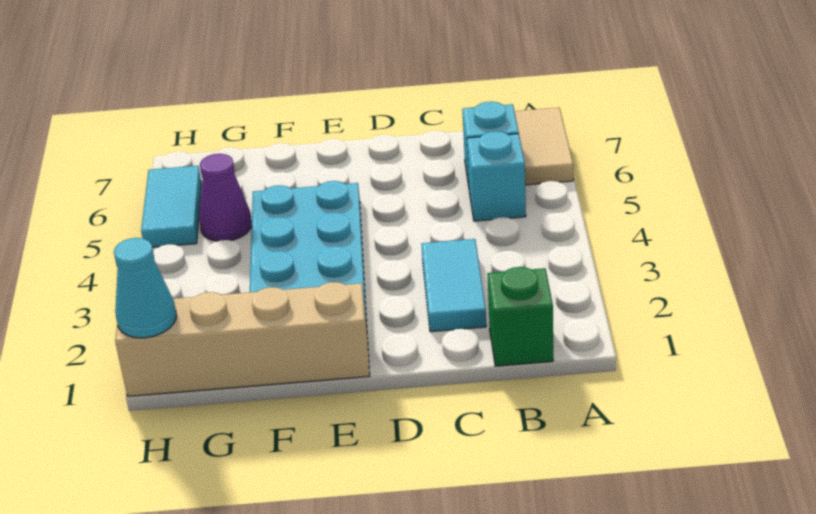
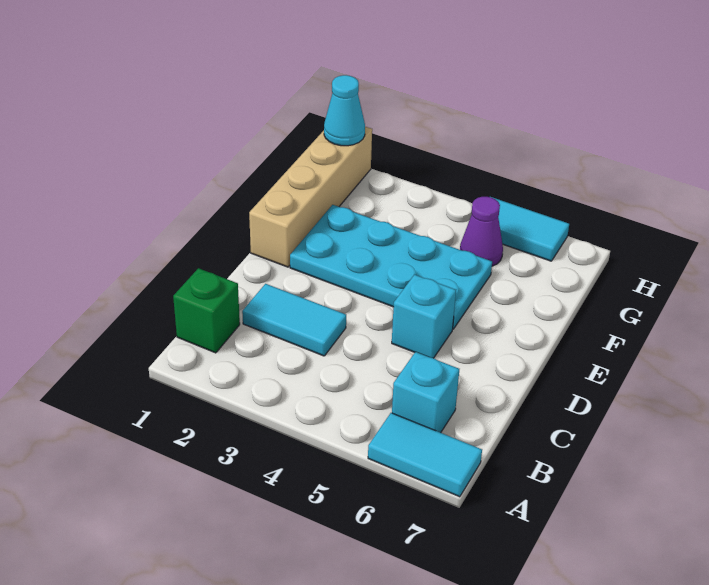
tan tile A6:A7 level 1 -> cyan tile A6:A7 level 1
cyan brick B5 level 1 -> cyan brick D5 level 1

